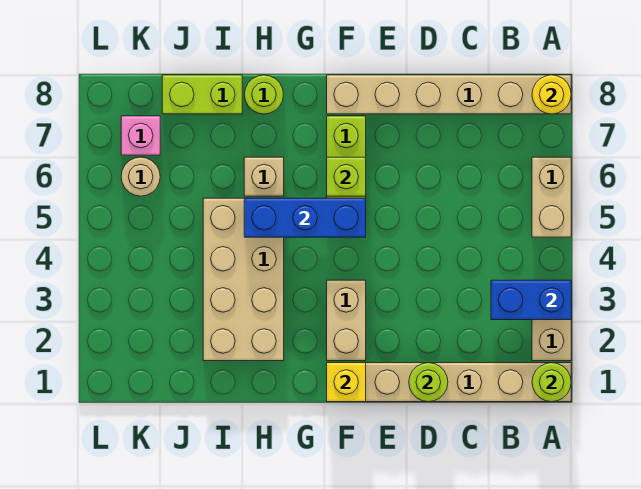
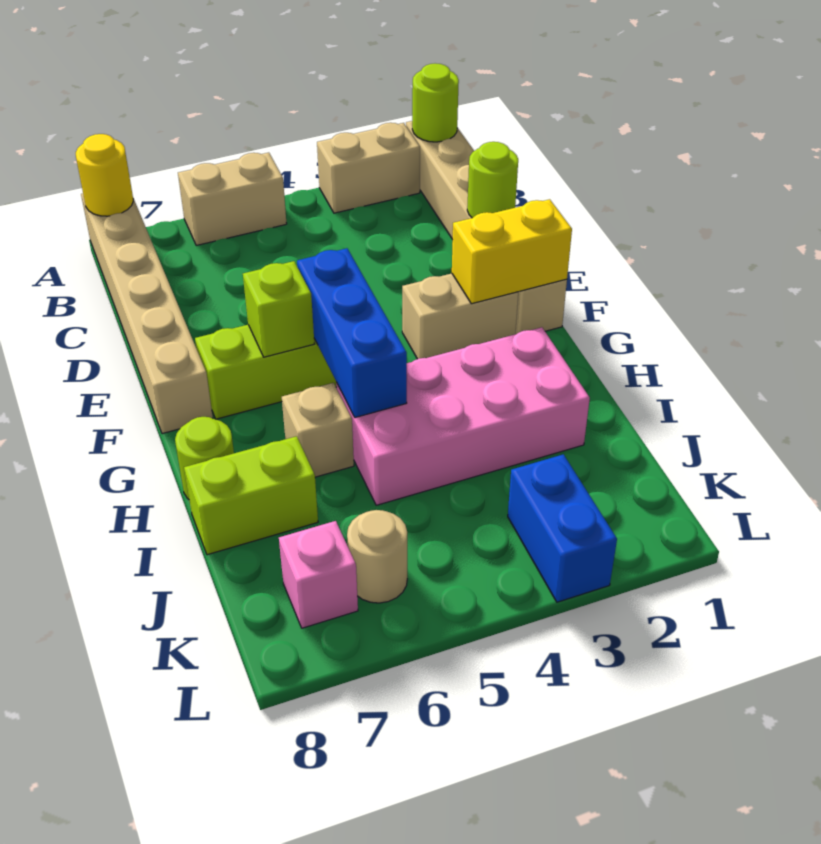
blue brick A3:B3 level 2 -> blue brick K3:L3 level 1
yellow brick F1 level 2 -> yellow brick F1:F2 level 2
tan brick H2:I5 level 1 -> pink brick H2:I5 level 1
lime brick I8:J8 level 1 -> lime brick I7:I8 level 1

